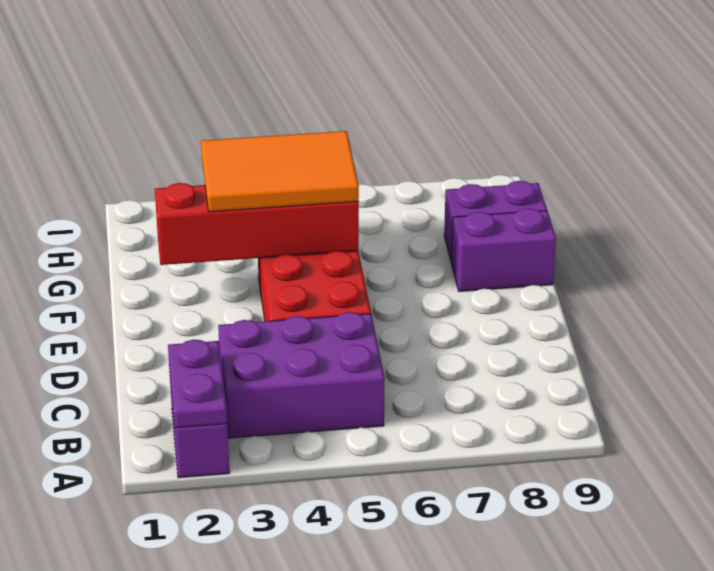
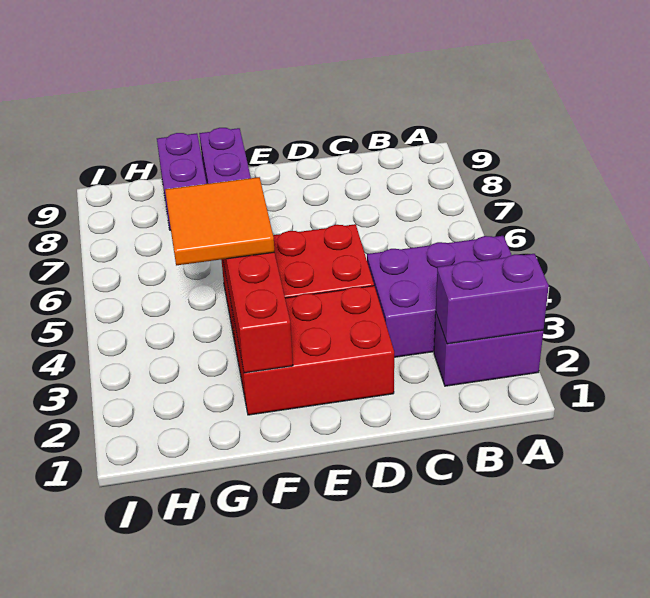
purple plate A2:B2 level 2 -> purple brick A2:B2 level 2
purple brick B3:C5 level 1 -> purple brick A3:C4 level 1
none -> red brick D2:F3 level 1
orange tile F3:G5 level 3 -> orange tile F4:G5 level 3

